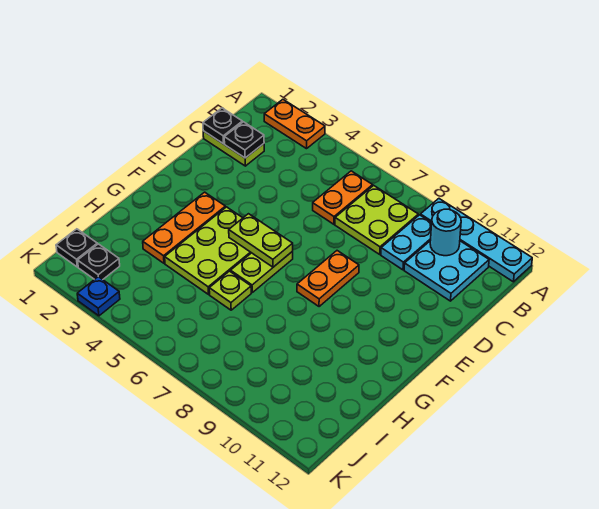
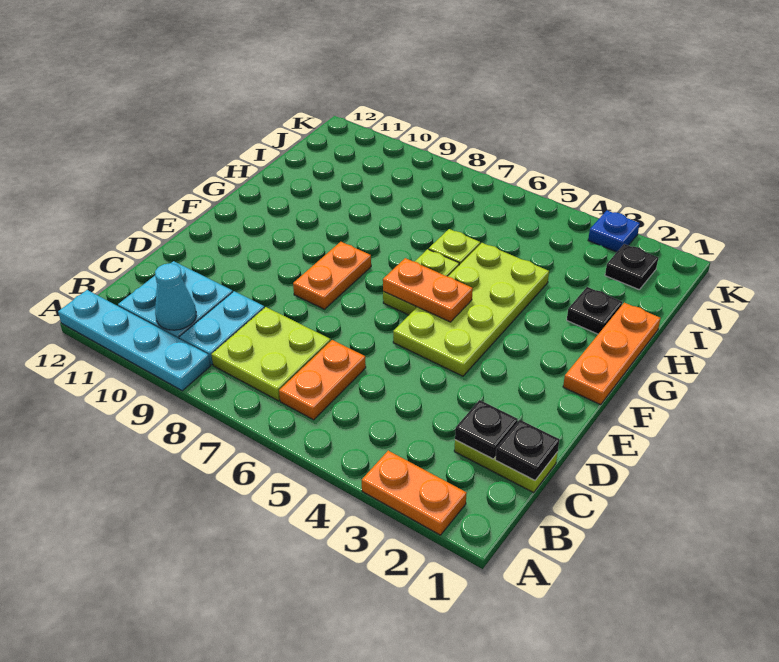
cyan round brick B10 level 2 -> cyan cone B10 level 2
orange plate F3:H3 level 1 -> orange plate F1:H1 level 1
lime plate F4:H5 level 1 -> lime plate E4:H5 level 1
lime plate F5:F6 level 2 -> orange plate F5:F6 level 2
black plate J1 level 1 -> black plate H2 level 1

